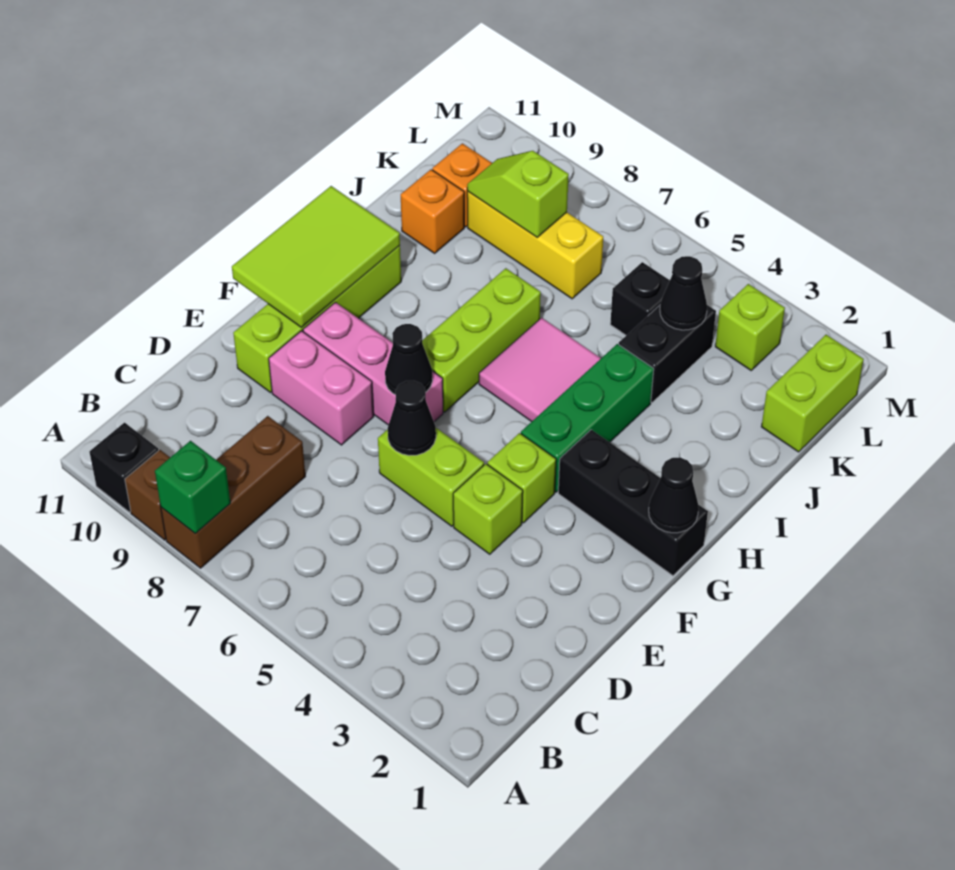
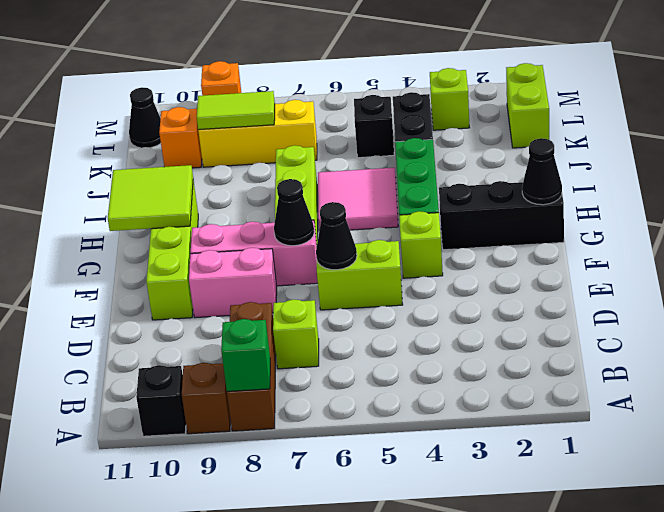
lime brick E4 level 1 -> lime brick C7 level 1
lime tile F10:H11 level 2 -> lime tile G10:H11 level 2
orange brick J10 level 1 -> orange brick M9 level 1
black cone K4 level 2 -> black cone L11 level 1
lime slope K8:K9 level 2 top 8 -> lime tile K8:K9 level 2

